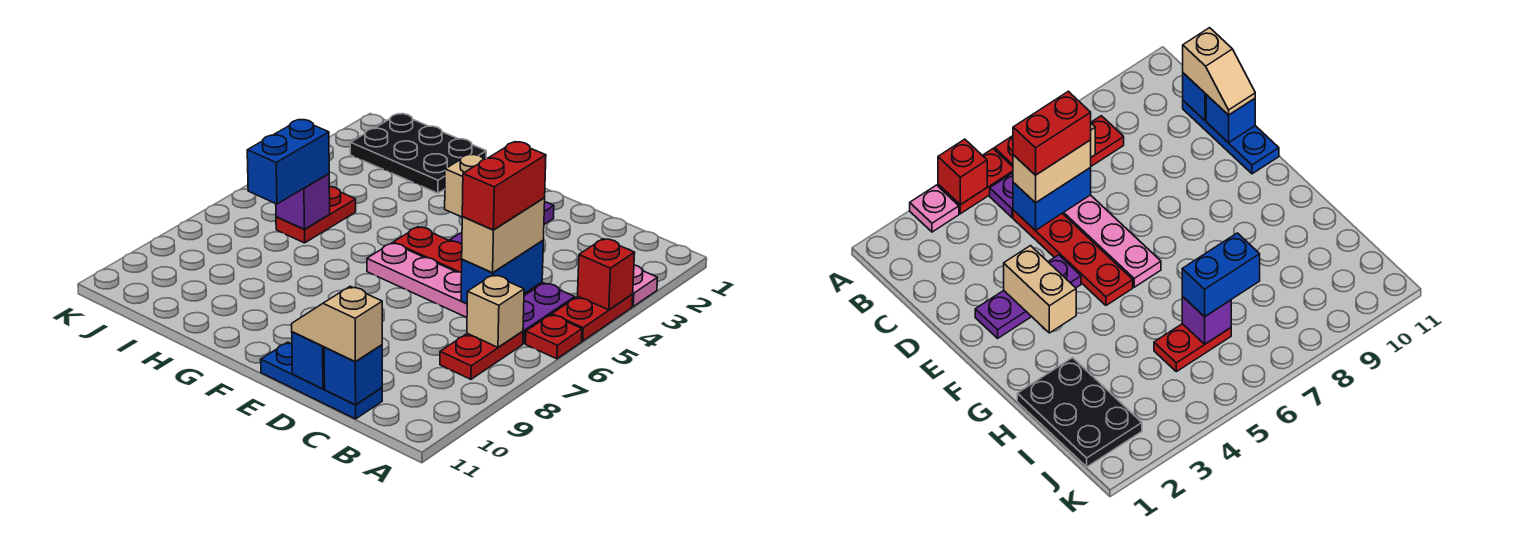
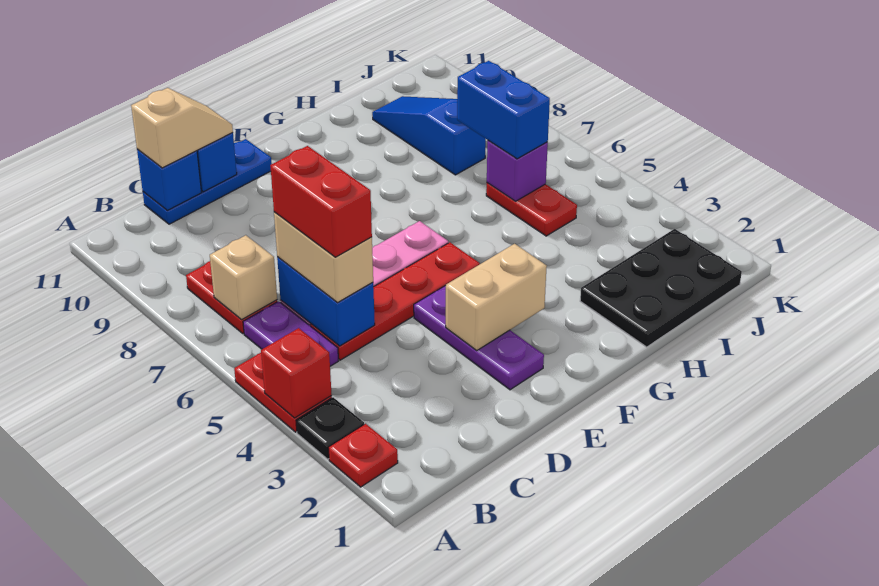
pink plate A3 level 1 -> black plate A3 level 1
red plate A6 level 1 -> red plate A2 level 1
none -> blue slope I8:I10 level 1 top 8

